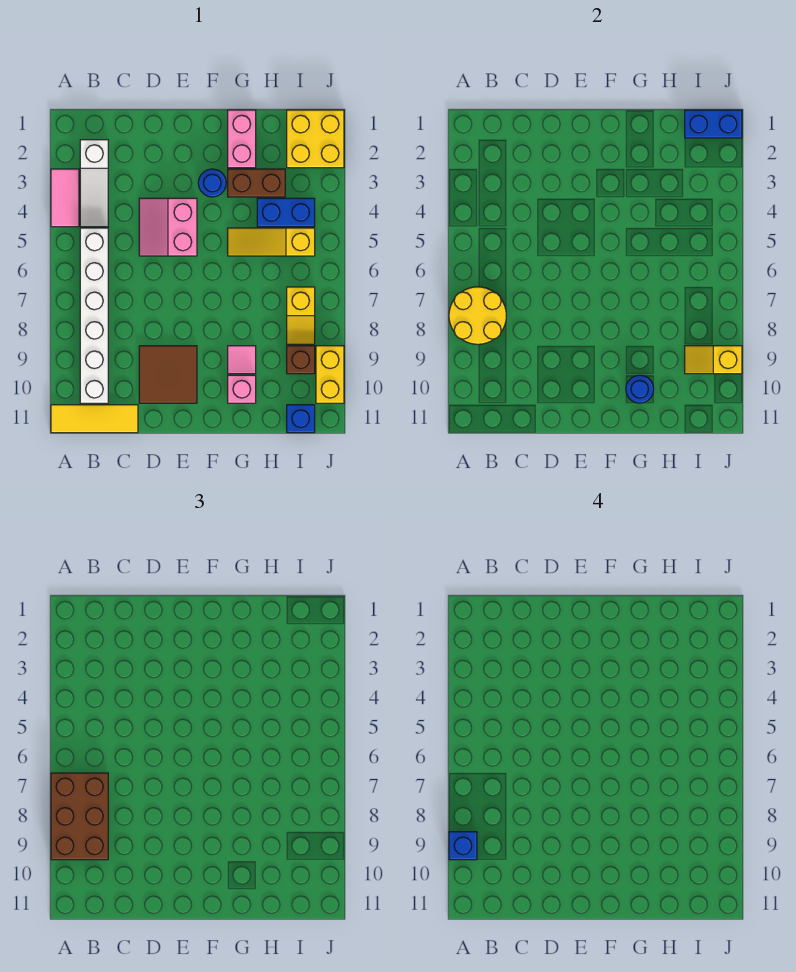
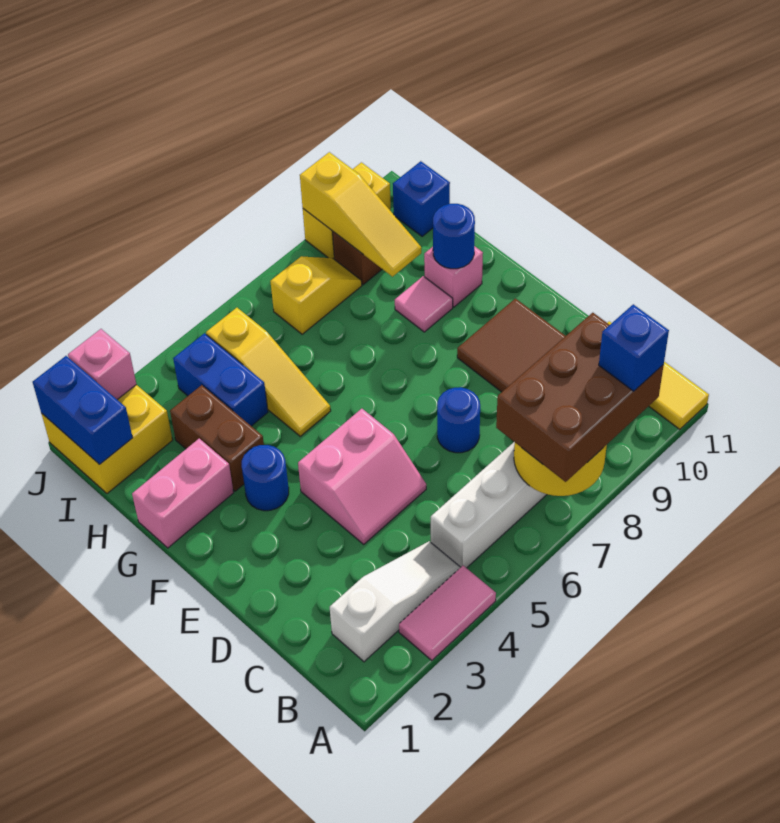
none -> blue round brick D7 level 1
yellow slope I9:J9 level 2 top J -> yellow slope H9:J9 level 2 top J
none -> pink brick J2 level 2

